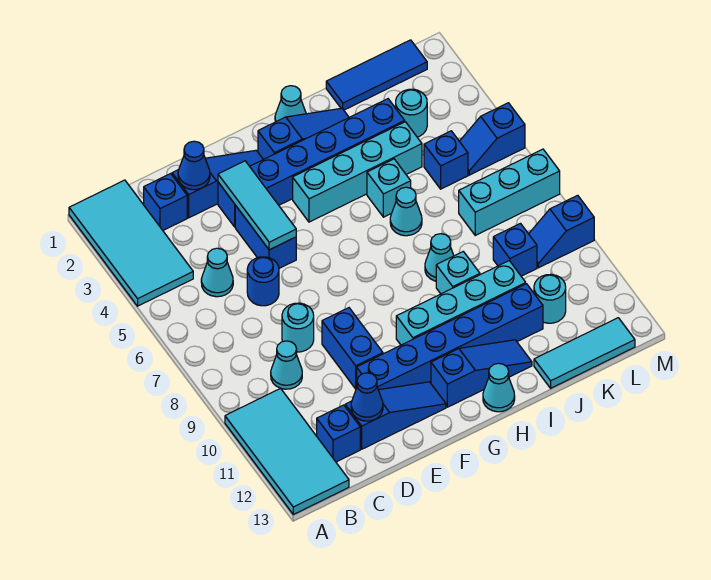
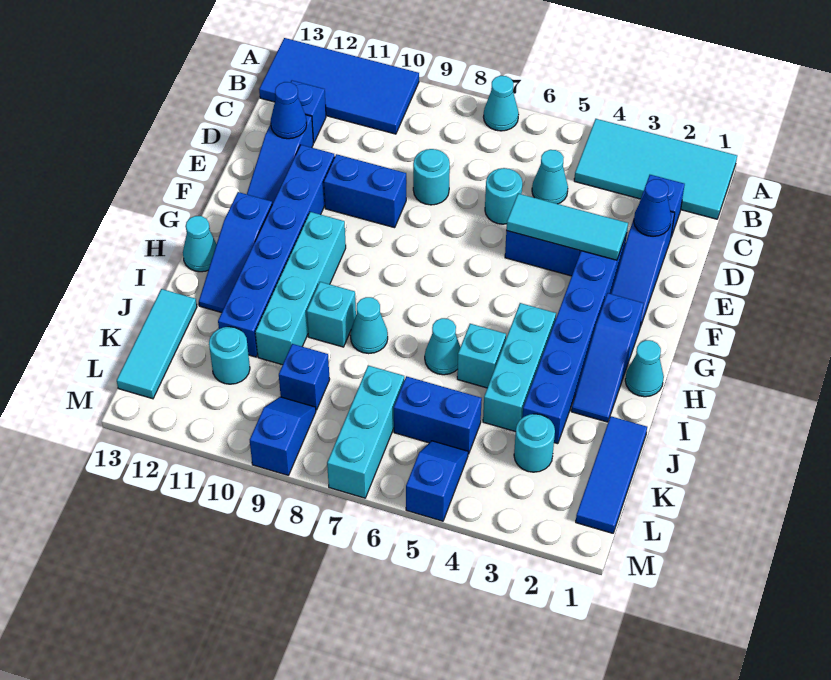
cyan tile A10:B13 level 1 -> blue tile A10:B13 level 1
cyan cone C9 level 1 -> cyan cone A7 level 1
blue round brick D6 level 1 -> cyan round brick D6 level 1
cyan brick G4:J4 level 1 -> cyan brick H4:J4 level 1
blue brick K5 level 1 -> blue brick K5:K6 level 1

